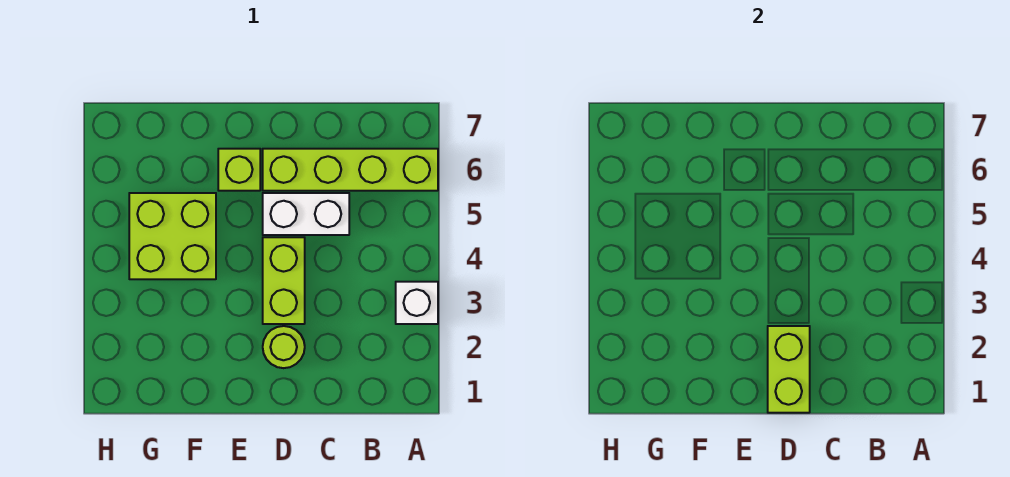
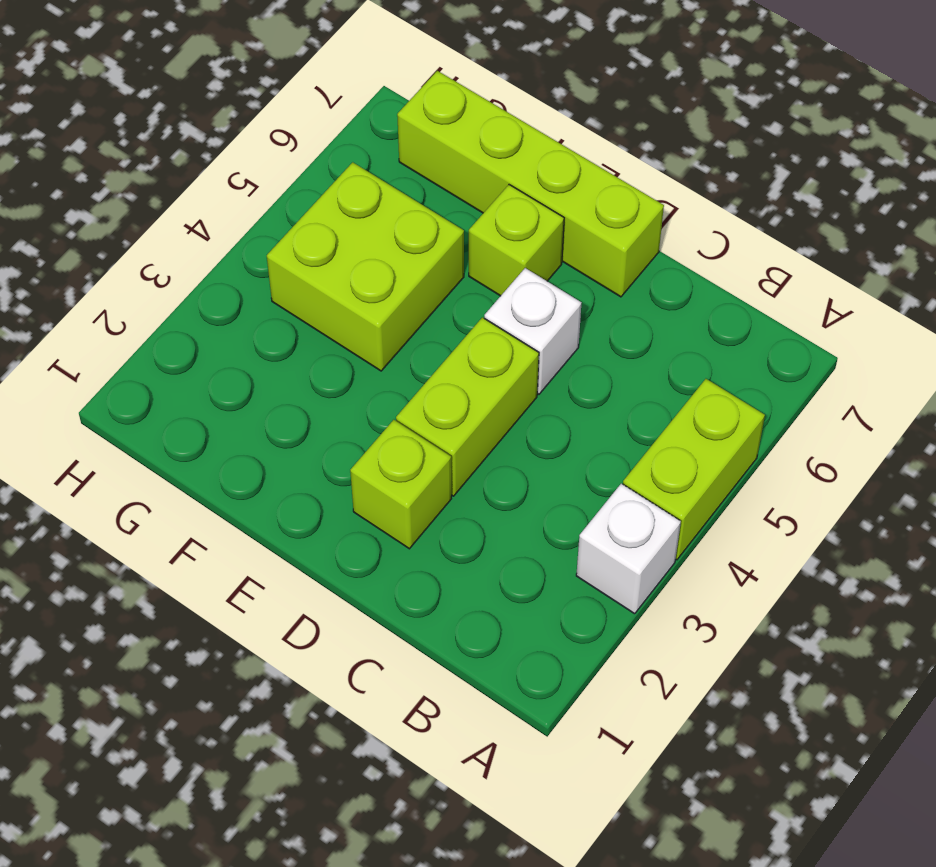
lime brick A6:D6 level 1 -> lime brick D7:G7 level 1
white brick C5:D5 level 1 -> white brick D5 level 1
lime brick D1:D2 level 2 -> lime brick A4:A5 level 1
lime round brick D2 level 1 -> lime brick D2 level 1

